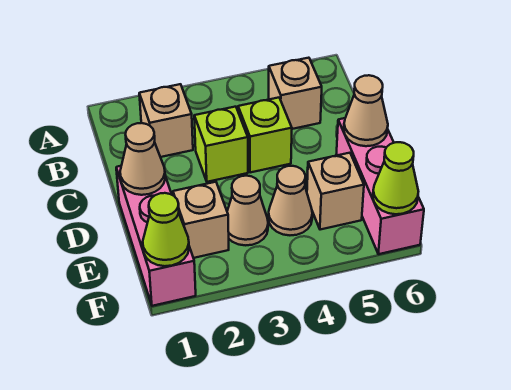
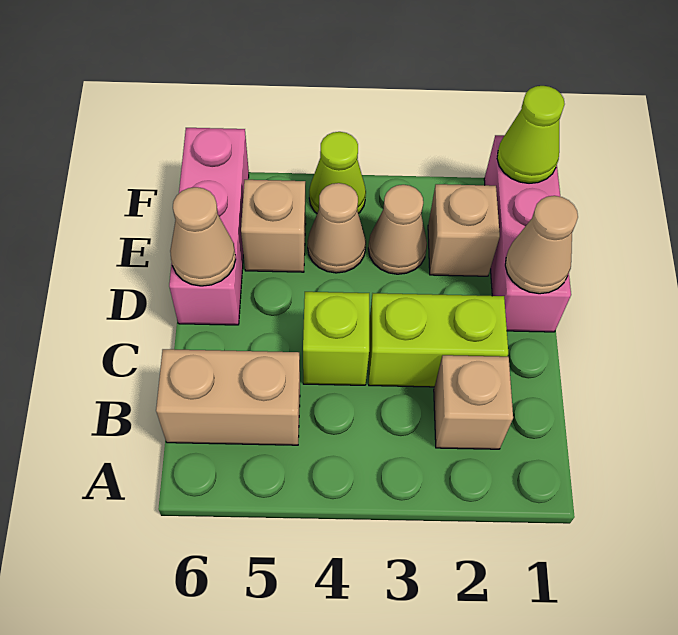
tan brick B5 level 1 -> tan brick B5:B6 level 1
lime brick C3 level 1 -> lime brick C2:C3 level 1
lime cone F6 level 2 -> lime cone F4 level 1

